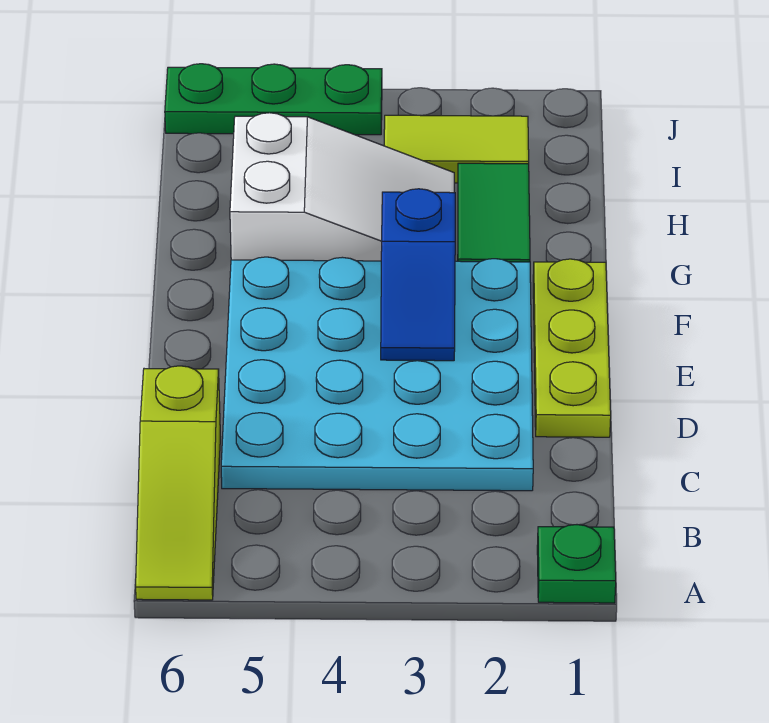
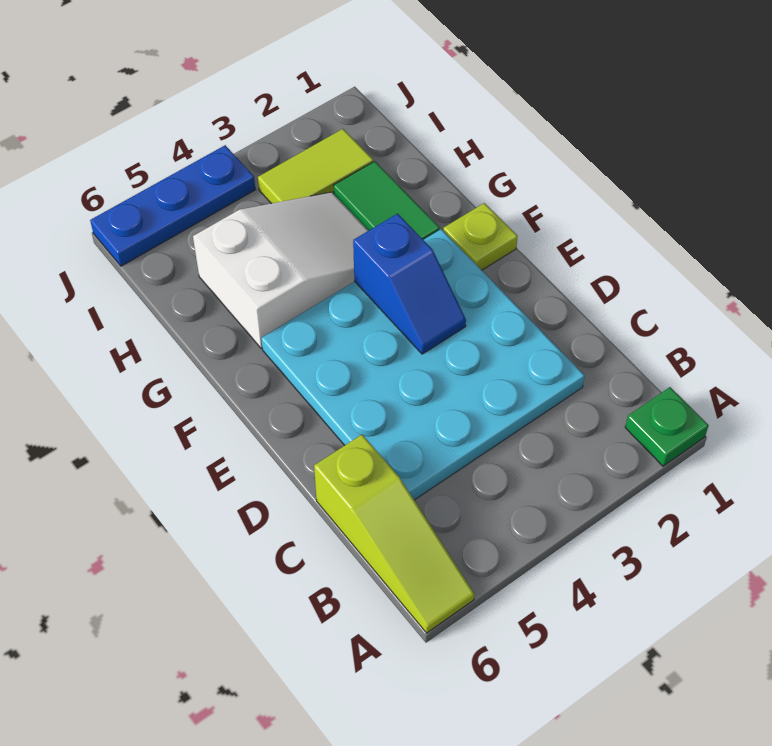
lime plate D1:F1 level 1 -> lime plate F1 level 1
green plate J4:J6 level 1 -> blue plate J4:J6 level 1

